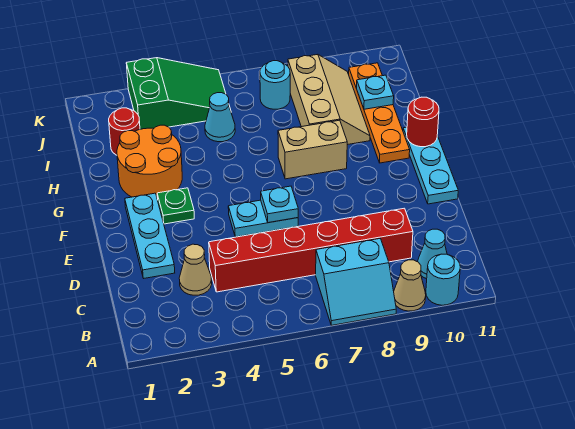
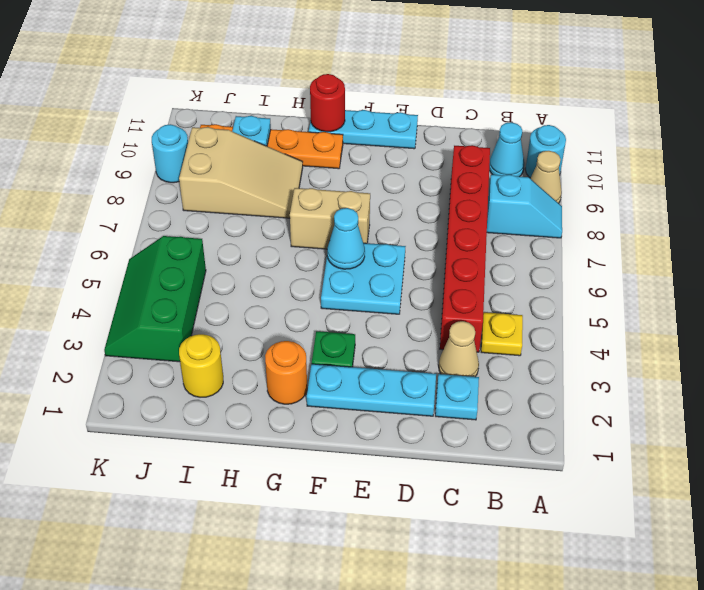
cyan slope A7:B8 level 1 top B -> cyan slope A8:B8 level 1 top B
none -> yellow plate B4 level 1
cyan plate E5:E6 level 1 -> cyan plate E5:F6 level 1
cyan plate E6 level 2 -> cyan plate C2 level 1
orange round brick G2:H3 level 1 -> orange round brick G2 level 1
tan brick G7:G8 level 1 -> tan brick F7:G7 level 1
tan slope H8:J9 level 1 top 8 -> tan slope H8:J9 level 1 top J
red round brick I2 level 1 -> yellow round brick I2 level 1
cyan cone I5 level 1 -> cyan cone F6 level 2
green slope J3:K5 level 1 top 3 -> green slope J3:K5 level 1 top J
cyan round brick J7 level 1 -> cyan round brick K9 level 1

